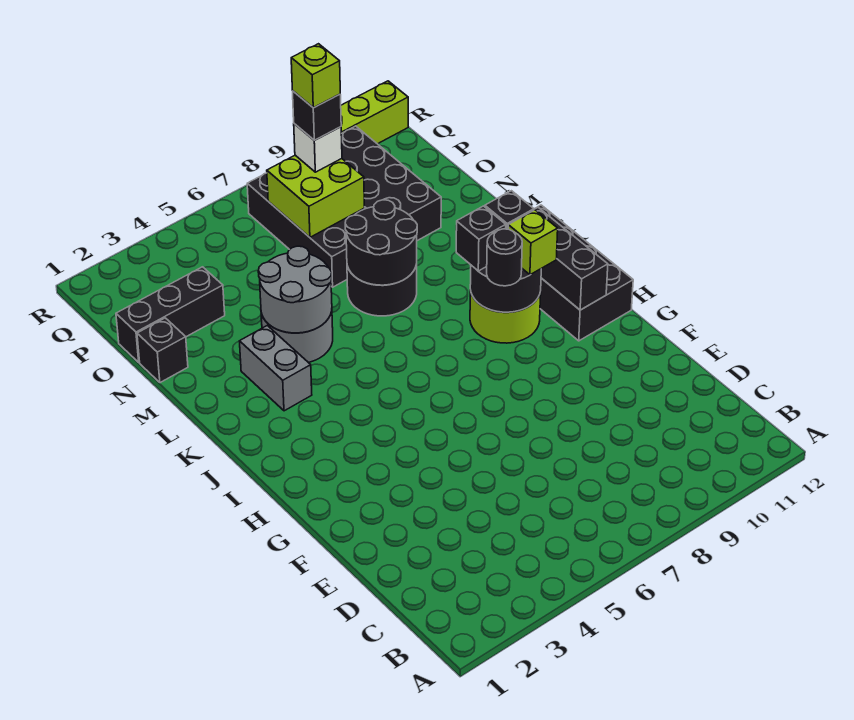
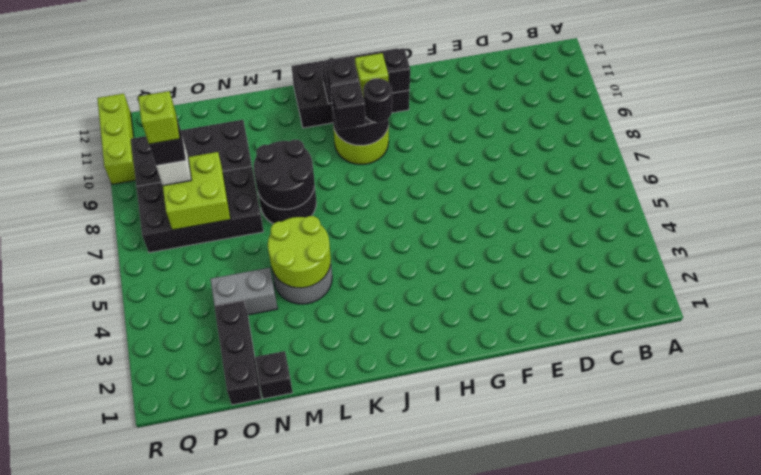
grey brick K3:L3 level 1 -> grey brick N4:O4 level 1
grey round brick L4:M5 level 2 -> lime round brick L4:M5 level 2

